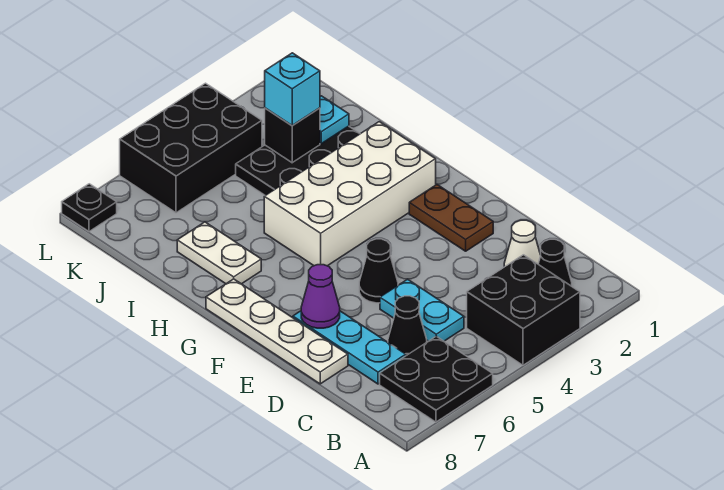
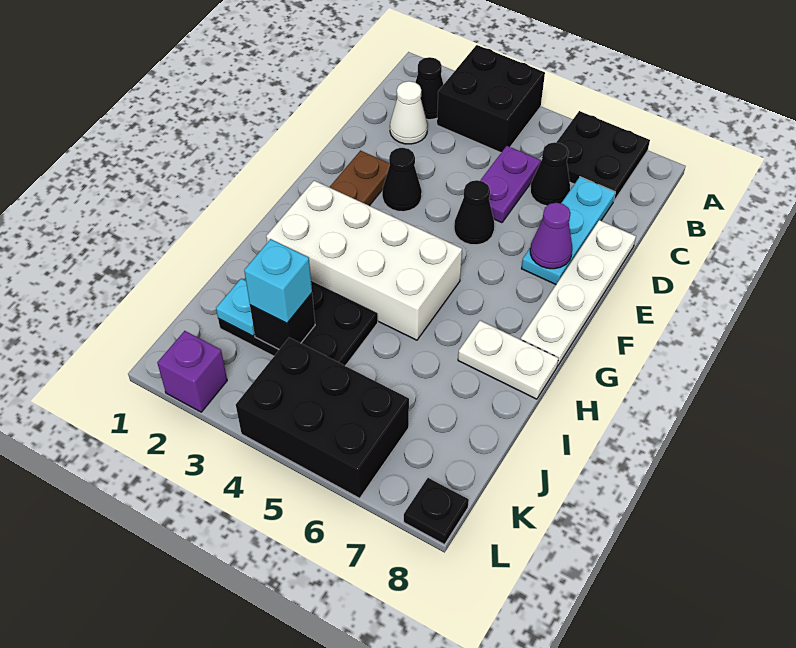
cyan plate C5:D5 level 1 -> purple plate C5:D5 level 1
none -> black cone E3 level 1
white plate H7:I7 level 1 -> white plate H7:H8 level 1
none -> purple brick L2 level 1

